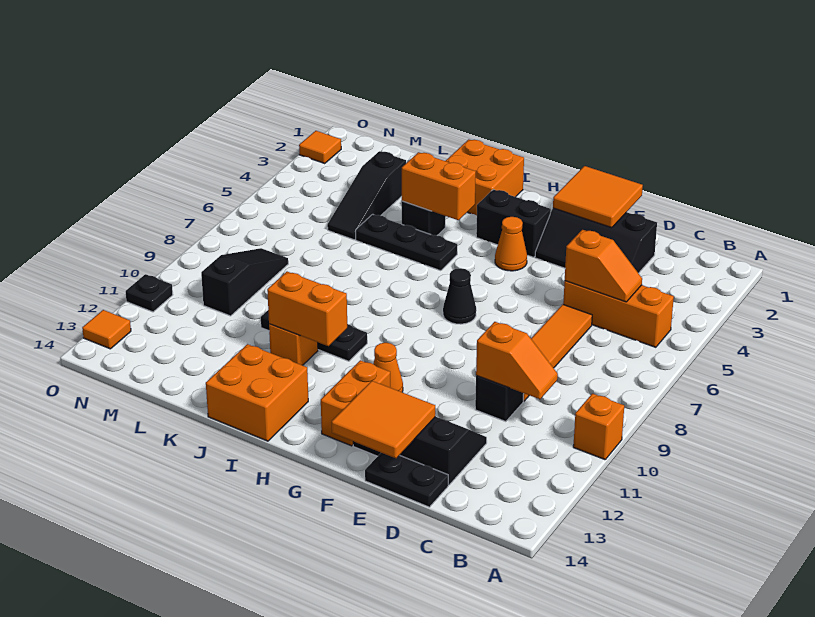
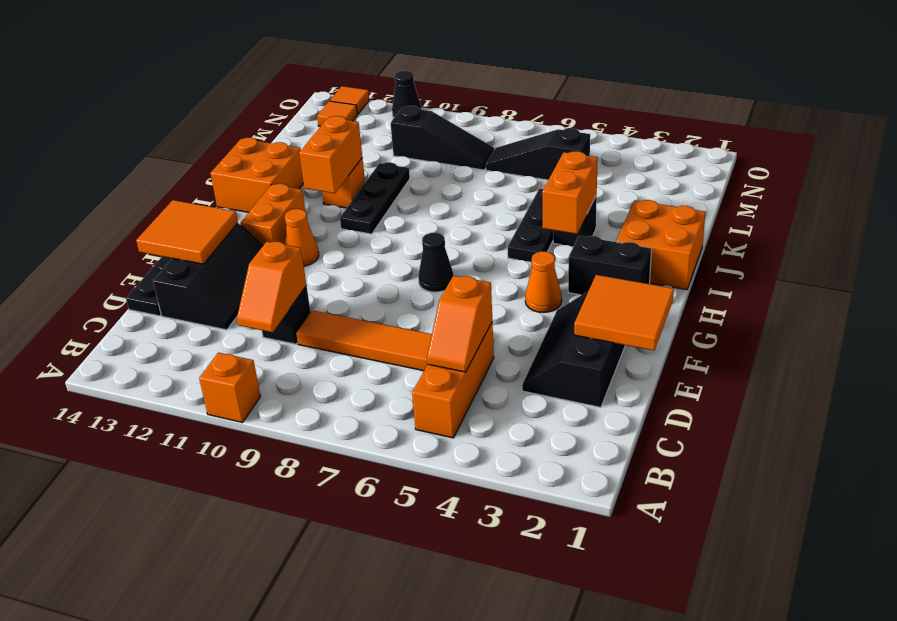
black brick G3:H3 level 1 -> black brick H2:H3 level 1
orange brick G12:G13 level 1 -> orange brick G12:H12 level 1
black slope L3:L5 level 1 top 3 -> black slope M5:M7 level 1 top 5
orange tile O2 level 1 -> orange tile N13 level 1
black plate O11 level 1 -> black cone O11 level 1

